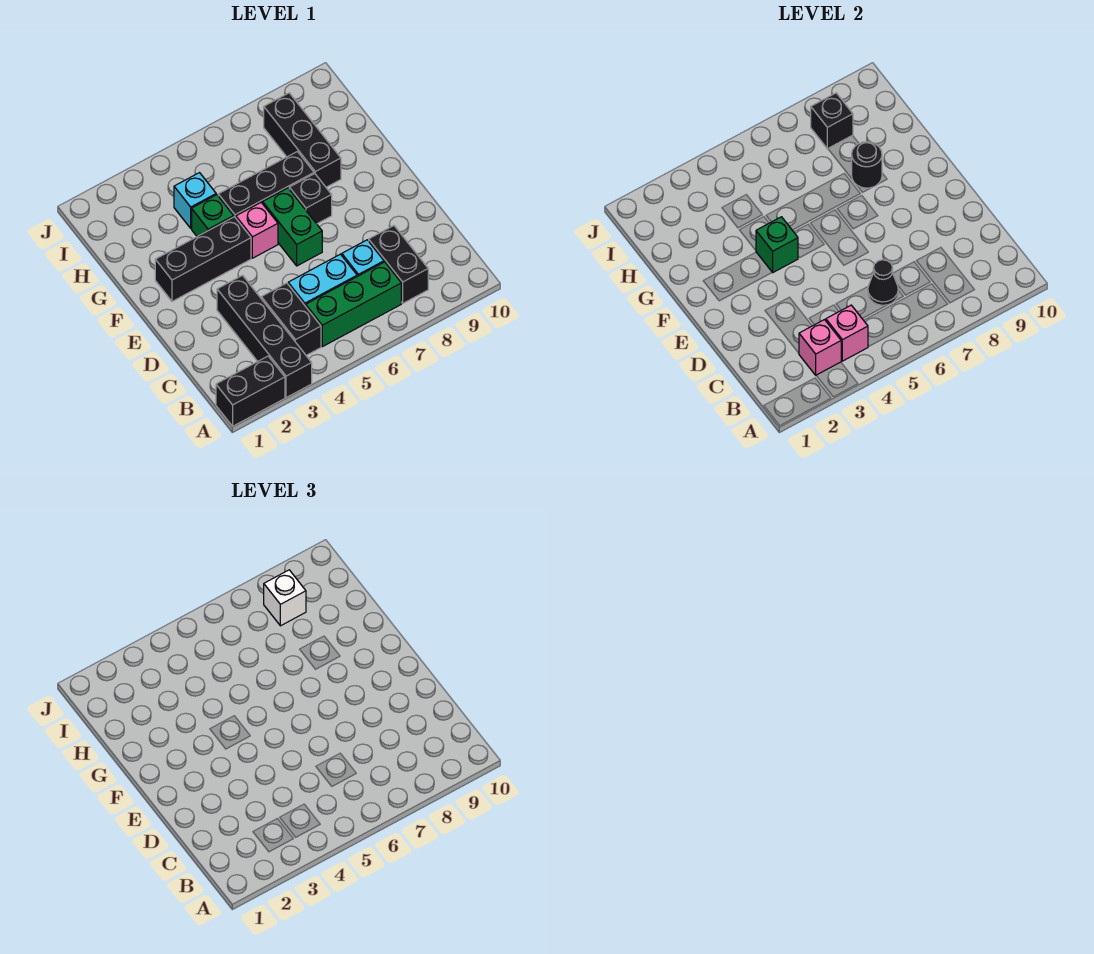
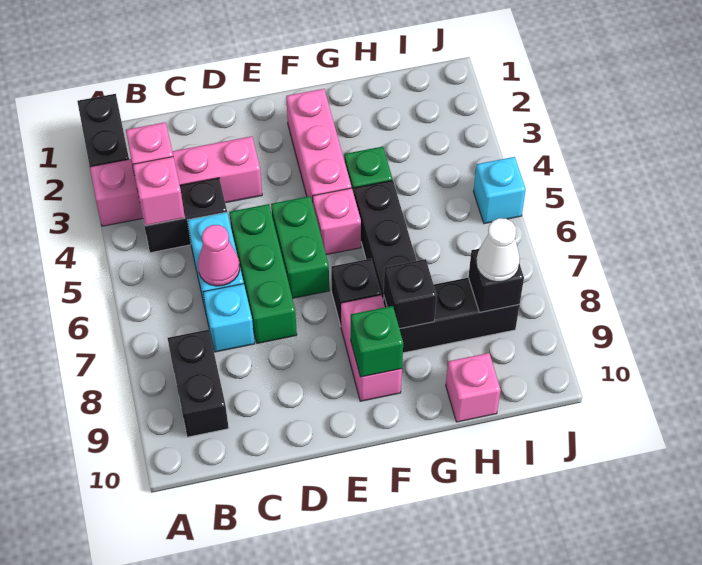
black brick A3:D3 level 1 -> pink brick A3:D3 level 1
green brick B5:B7 level 1 -> green brick D5:D7 level 1
black brick B8:C8 level 1 -> black brick B8:B9 level 1
black cone C6 level 2 -> pink cone C6 level 2
green brick E6:F6 level 1 -> green brick E5:E6 level 1
black brick F2:F4 level 1 -> pink brick F2:F4 level 1
green brick F4 level 2 -> green brick F9 level 2
none -> pink brick F8:F9 level 1
black round brick G8 level 2 -> black brick G8 level 2
cyan brick H4 level 1 -> cyan brick J5 level 1
none -> pink brick H10 level 1
white brick I8 level 3 -> white cone I8 level 3

